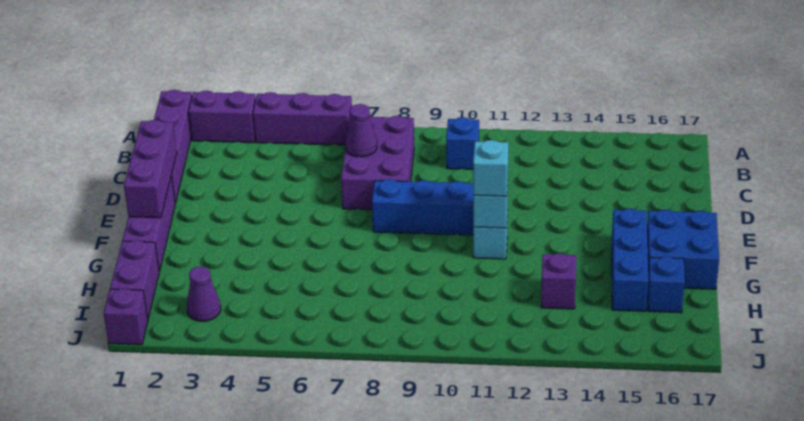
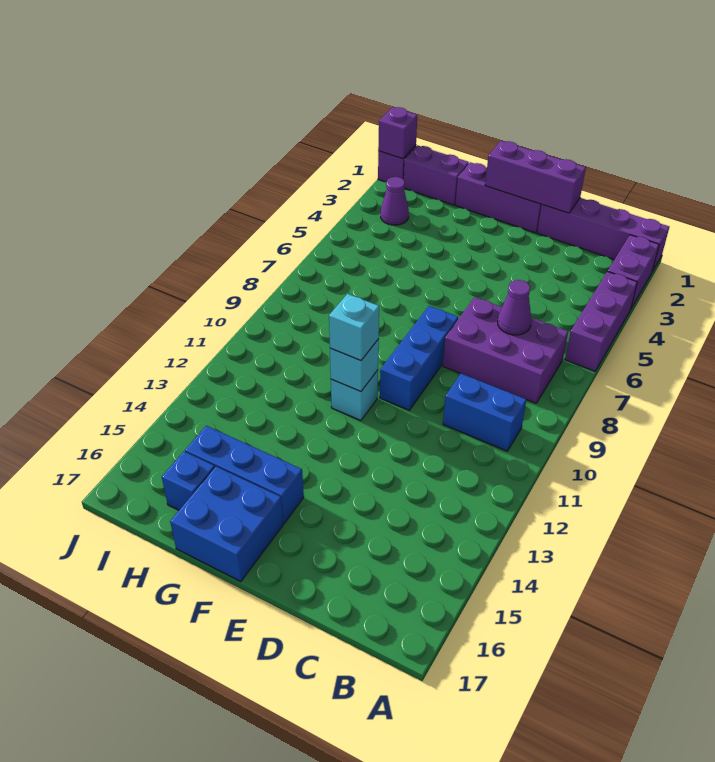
blue brick B10 level 1 -> blue brick B10:C10 level 1
purple brick H13 level 1 -> purple brick J1 level 2

